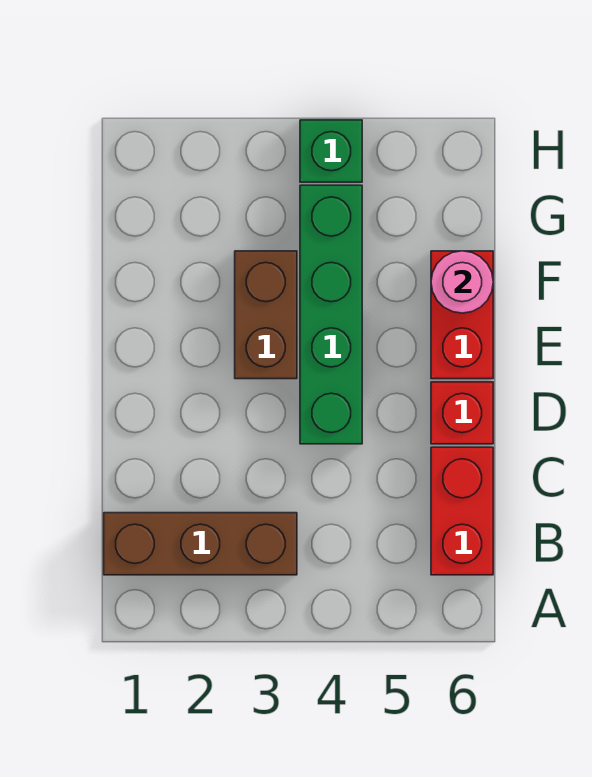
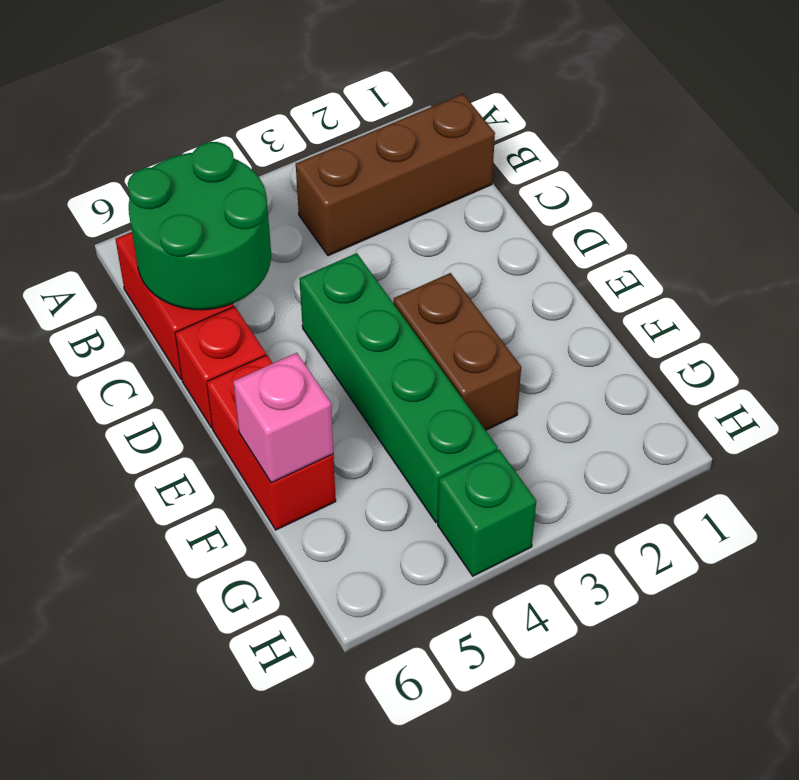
none -> green round brick B5:C6 level 2
pink round brick F6 level 2 -> pink brick F6 level 2

